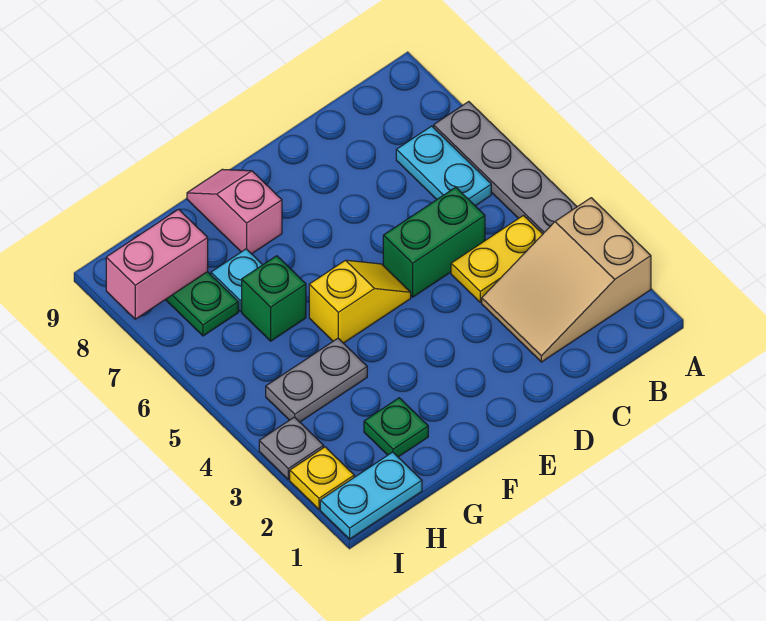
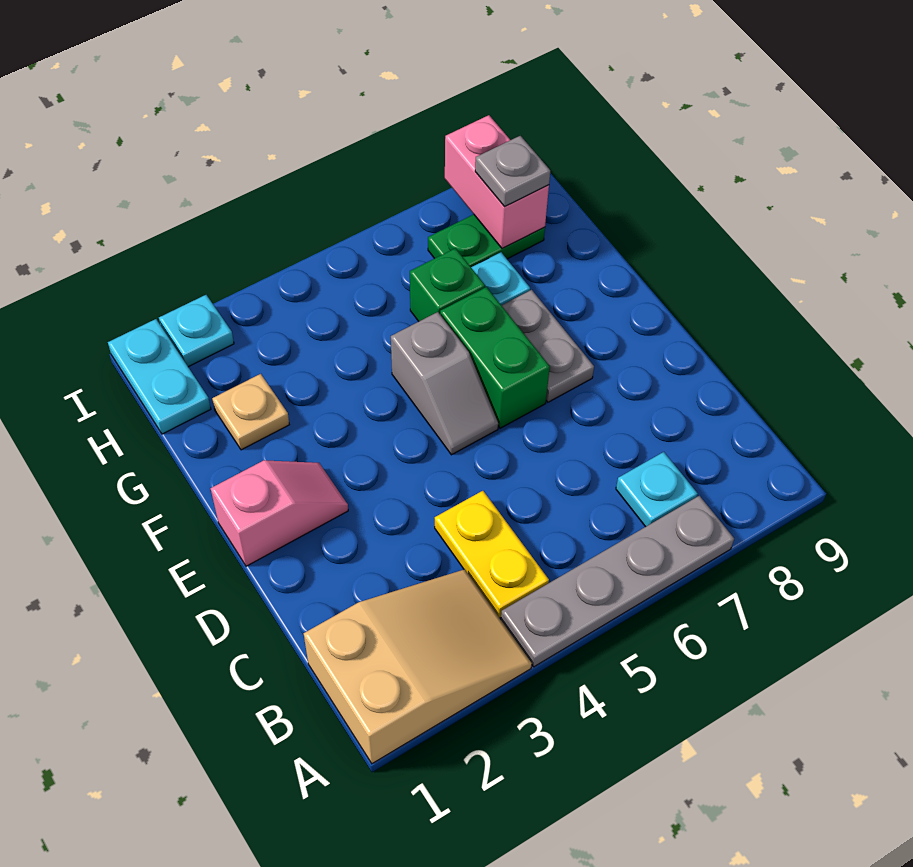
tan slope A2:C3 level 1 top A -> tan slope A1:B3 level 1 top 1
cyan plate B6:B7 level 1 -> cyan plate B7 level 1
green brick C5:D5 level 1 -> green brick E6:F6 level 1
yellow slope E5:F5 level 1 top F -> grey slope E5:F5 level 1 top F
pink slope F8:F9 level 1 top 8 -> pink slope E1:E2 level 1 top 1
green plate G2 level 1 -> tan plate G2 level 1
grey plate G4:H4 level 1 -> grey plate E7:F7 level 1
yellow plate I2 level 1 -> cyan plate I2 level 1
grey plate I3 level 1 -> grey plate H8 level 3

